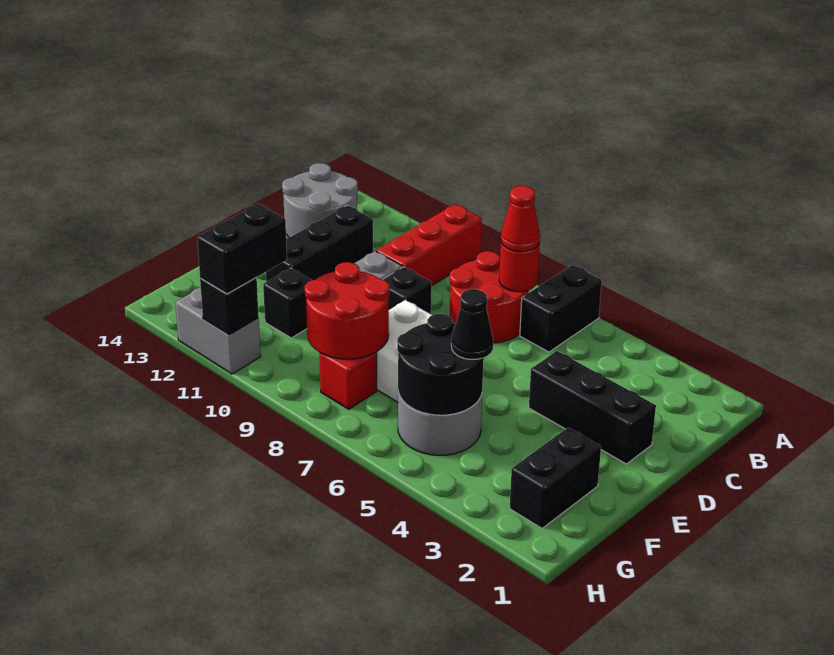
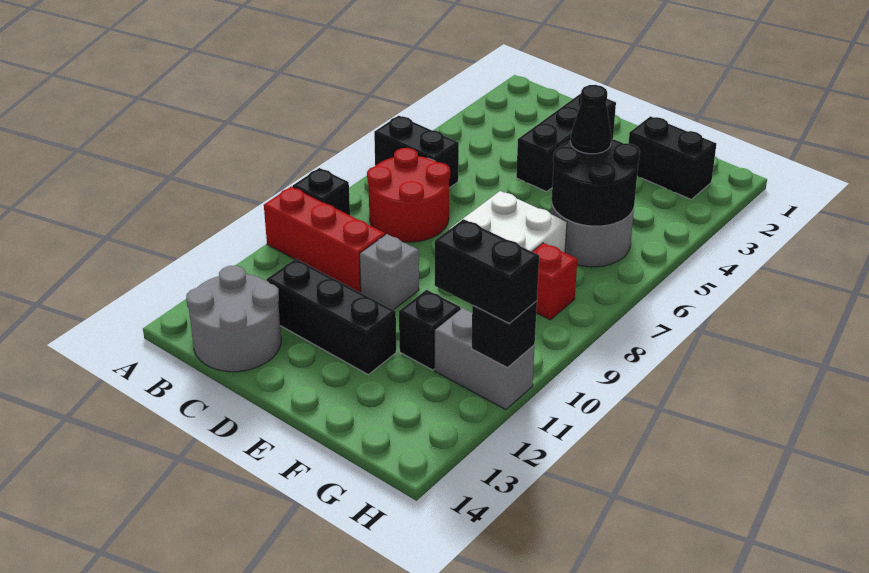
red round brick B7 level 2 -> none
red cone B7 level 3 -> none
black brick D9 level 1 -> black brick A9 level 1
red round brick F8:G9 level 2 -> none
grey brick H11:H12 level 1 -> grey brick G11:H11 level 1

